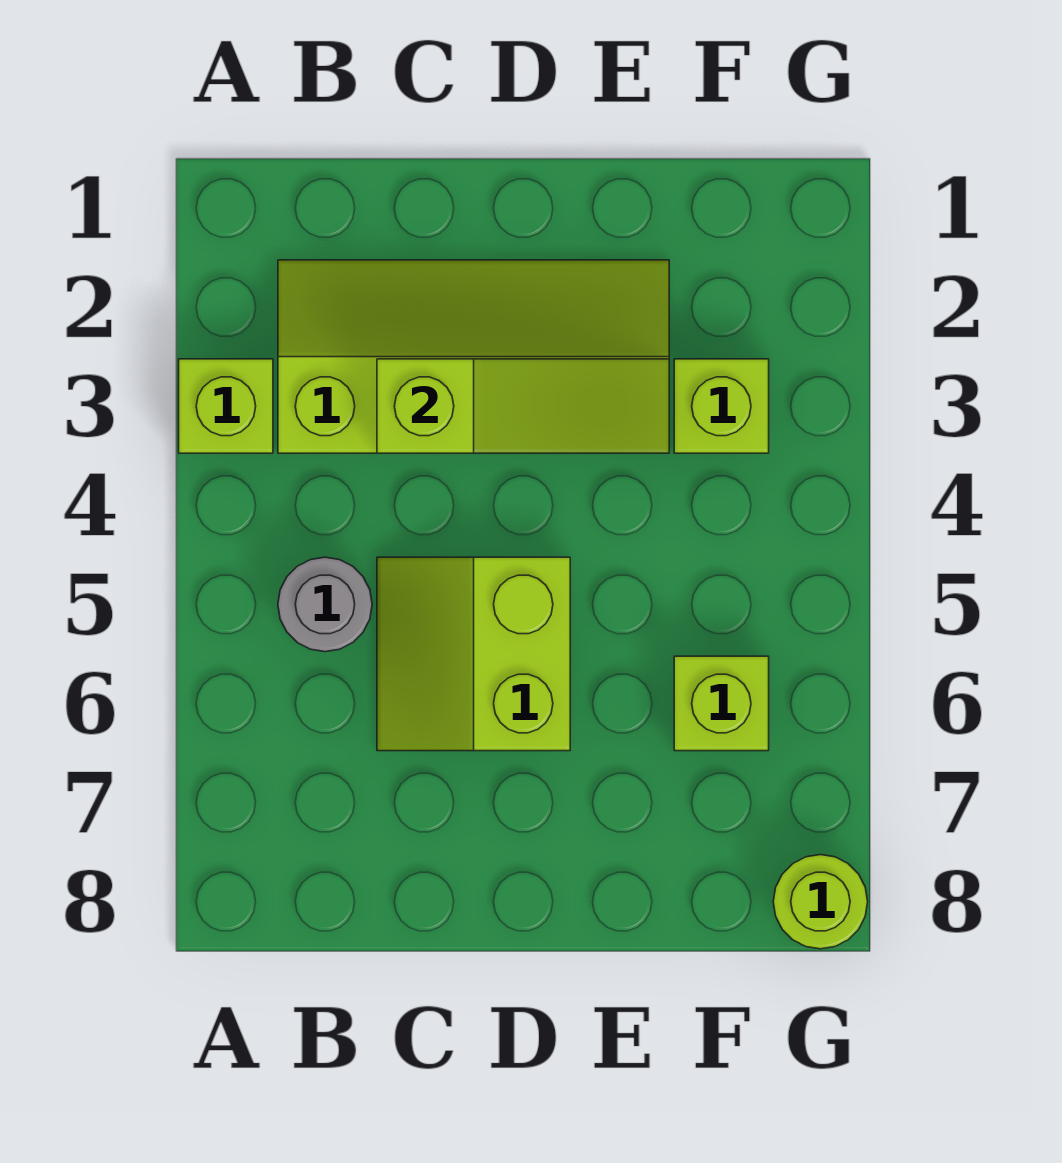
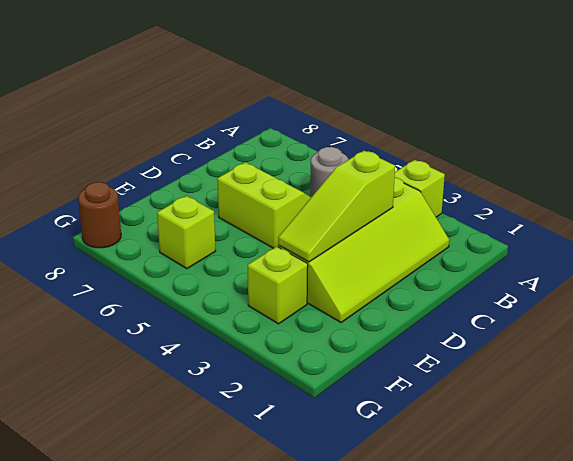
lime round brick G8 level 1 -> brown round brick G8 level 1

